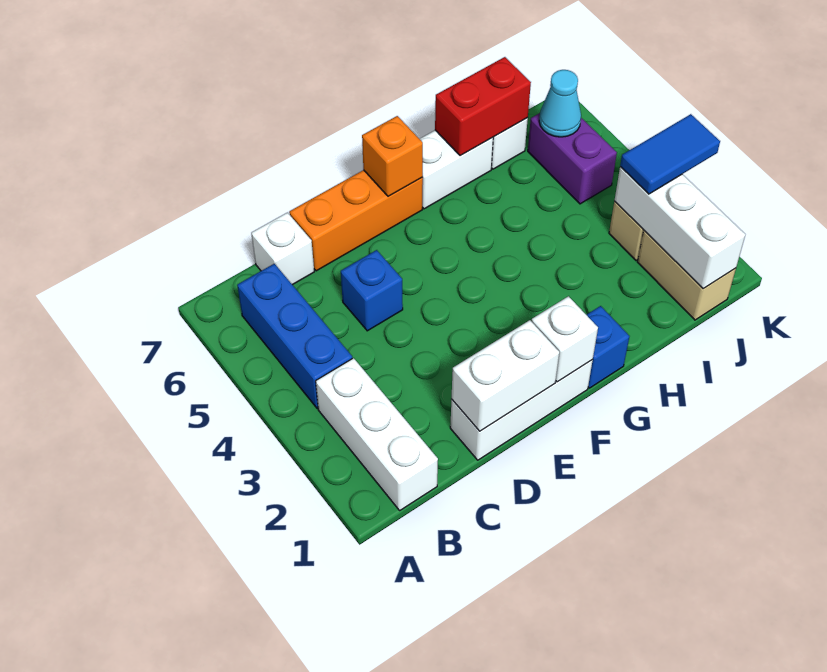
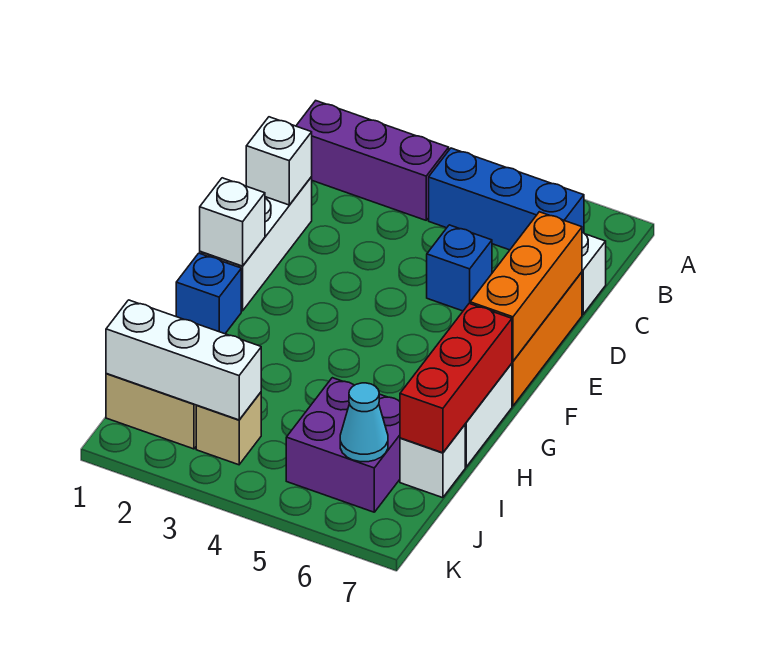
white brick B1:B3 level 1 -> purple brick B1:B3 level 1
white brick D1:E1 level 2 -> white brick D1 level 2
orange brick F7 level 2 -> orange brick D7:F7 level 2
red brick H7:I7 level 2 -> red brick G7:I7 level 2
blue tile J3:K3 level 3 -> none
purple brick J5:J6 level 1 -> purple brick I5:J6 level 1

